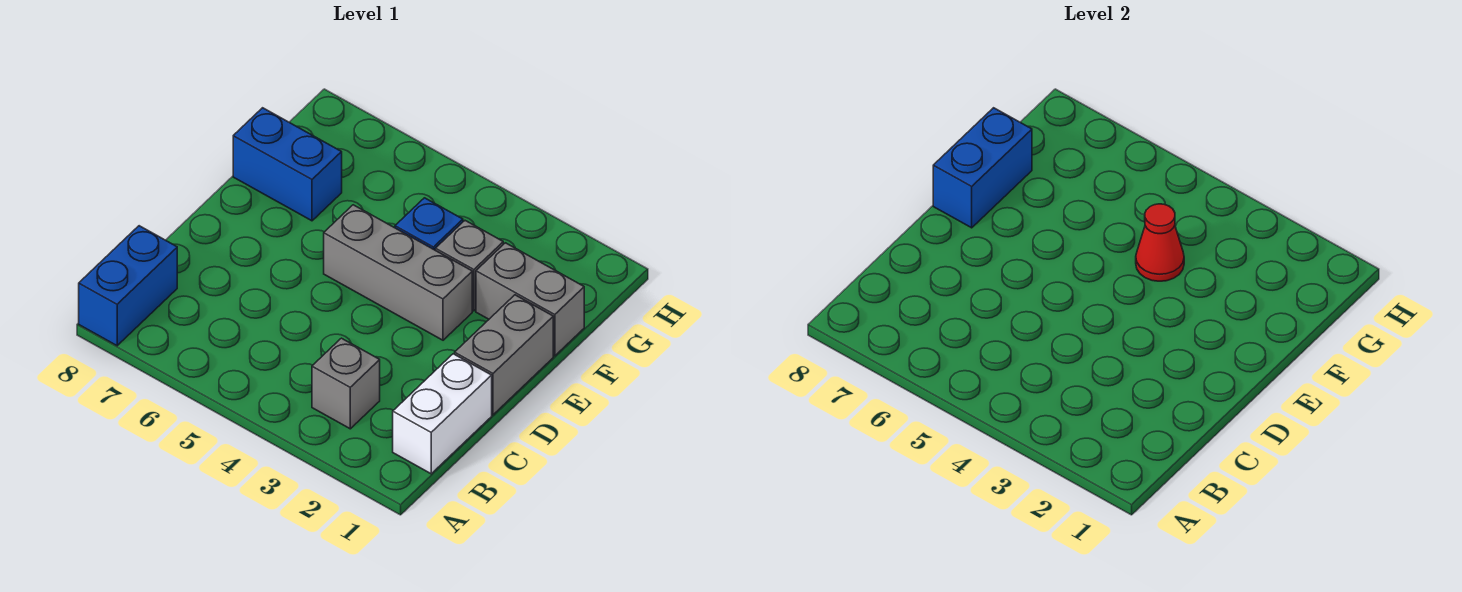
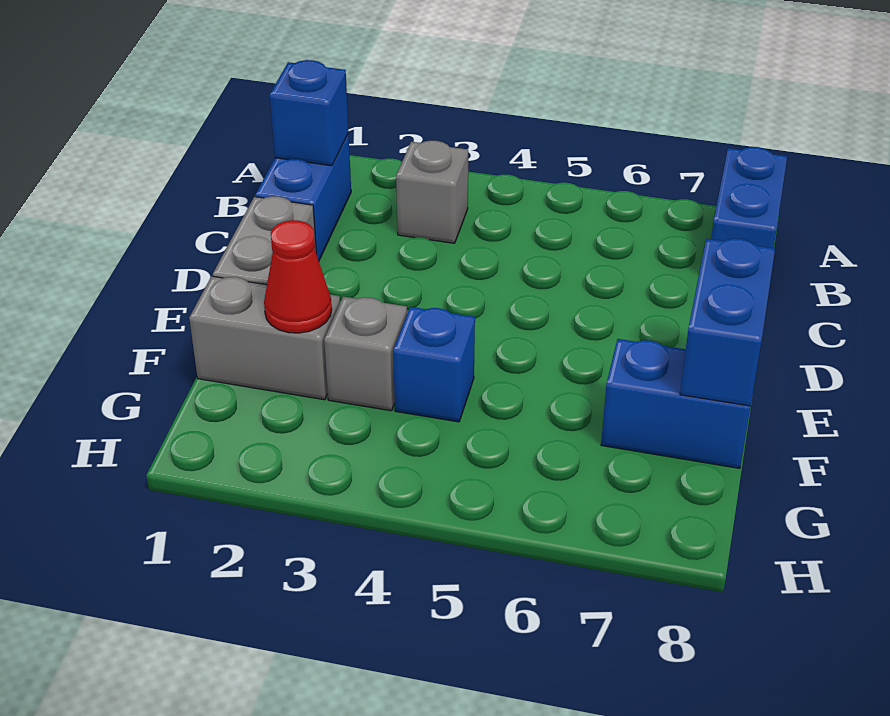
white brick B1:C1 level 1 -> blue brick B1:C1 level 1
none -> blue brick B1 level 2
grey brick E3:E5 level 1 -> none
red cone F4 level 2 -> red cone F2 level 2

